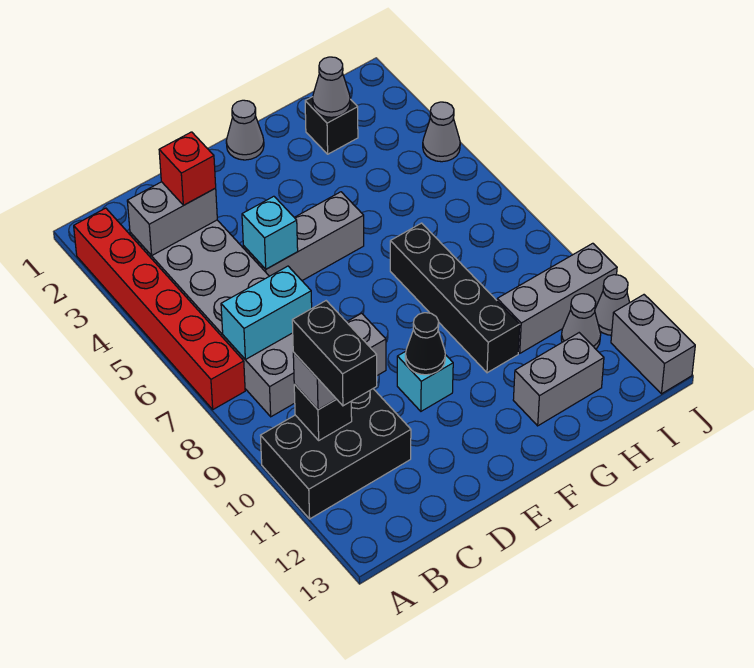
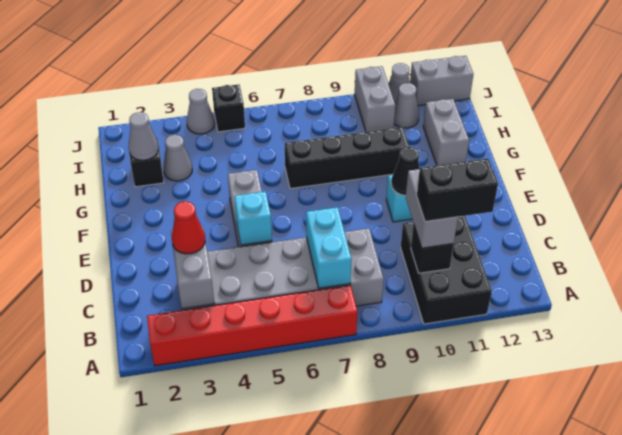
red brick C3 level 3 -> red cone C3 level 3
grey cone F1 level 1 -> grey cone H3 level 1
grey brick H10:J10 level 1 -> grey brick I10:J10 level 1
none -> black brick J5 level 1

